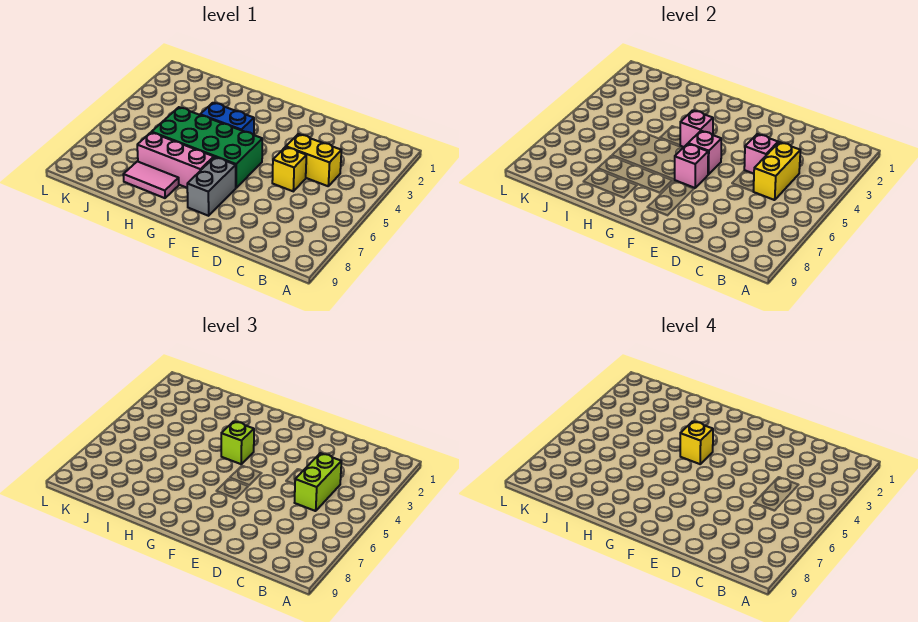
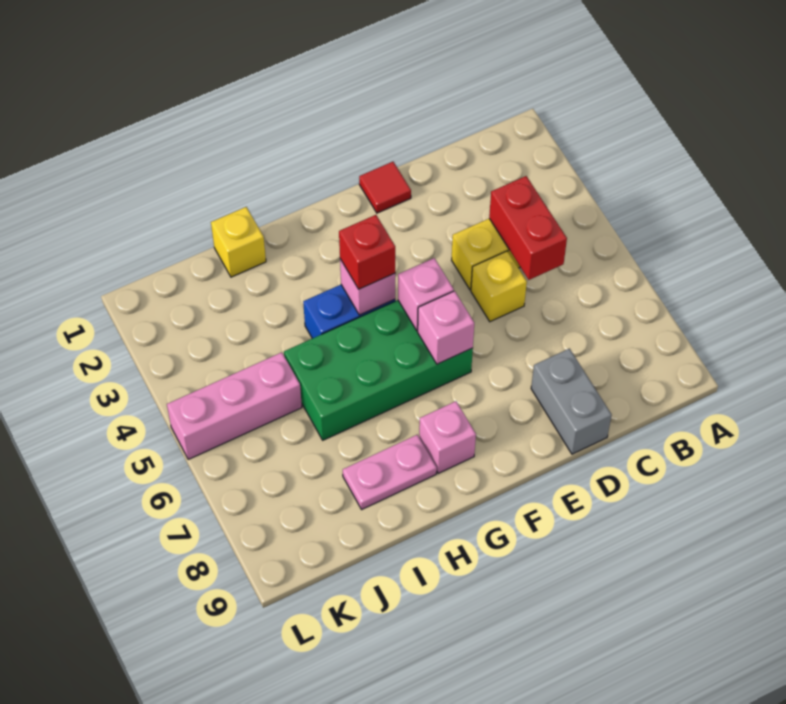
yellow brick C4:C5 level 2 -> red brick C4:C5 level 2
lime brick C4:C5 level 3 -> none
pink brick D4 level 2 -> pink brick G8 level 1
none -> red tile E1 level 1
grey brick F7:F8 level 1 -> grey brick D8:D9 level 1
lime brick G4 level 3 -> red brick G4 level 3
yellow brick G4 level 4 -> yellow brick I1 level 1
pink brick G7:I7 level 1 -> pink brick J5:L5 level 1
pink tile H8:I8 level 1 -> pink plate H8:I8 level 1

